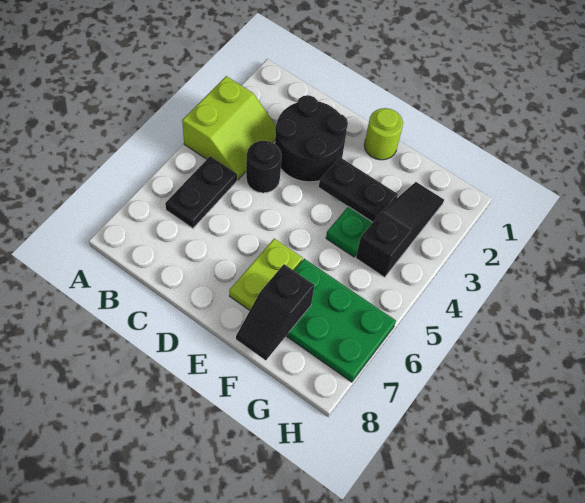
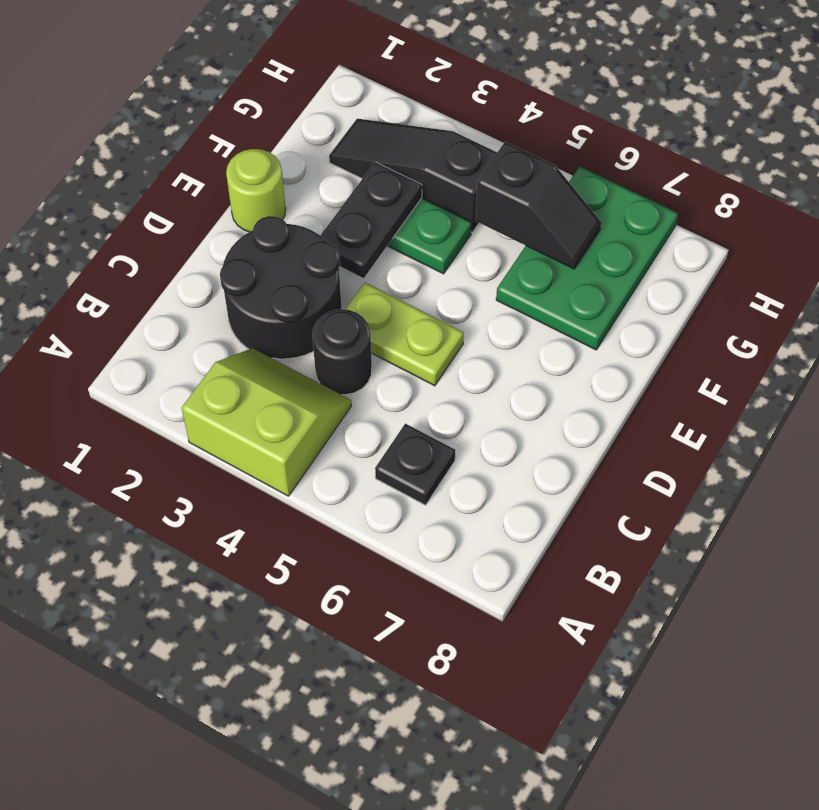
black plate B5:B6 level 1 -> black plate B6 level 1
lime plate E6:E7 level 1 -> lime plate D4:D5 level 1
black slope F7:F8 level 2 top 7 -> black slope G5:G6 level 2 top 5

